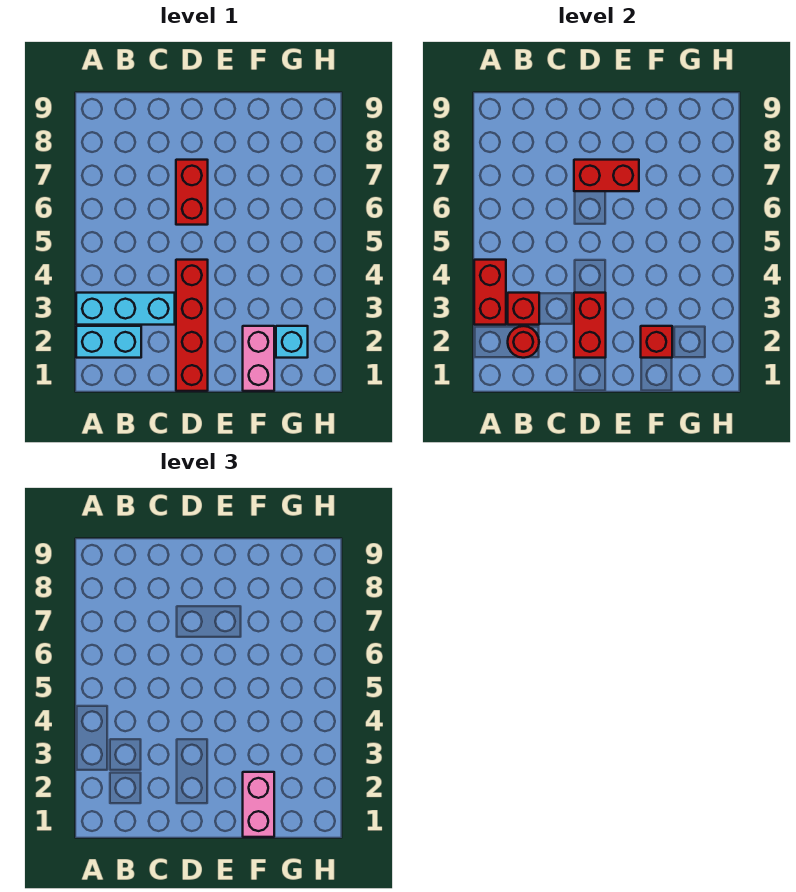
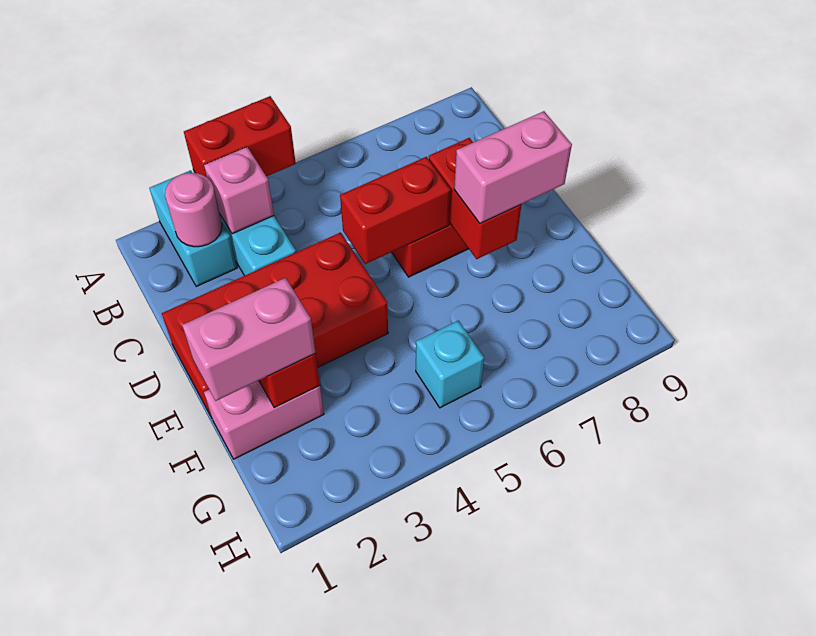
red round brick B2 level 2 -> pink round brick B2 level 2
red brick B3 level 2 -> pink brick B3 level 2
red brick D1:D4 level 1 -> red brick D1:E4 level 1
red brick D2:D3 level 2 -> red brick D5:D6 level 2
none -> pink brick E7:E8 level 3
cyan brick G2 level 1 -> cyan brick G5 level 1

